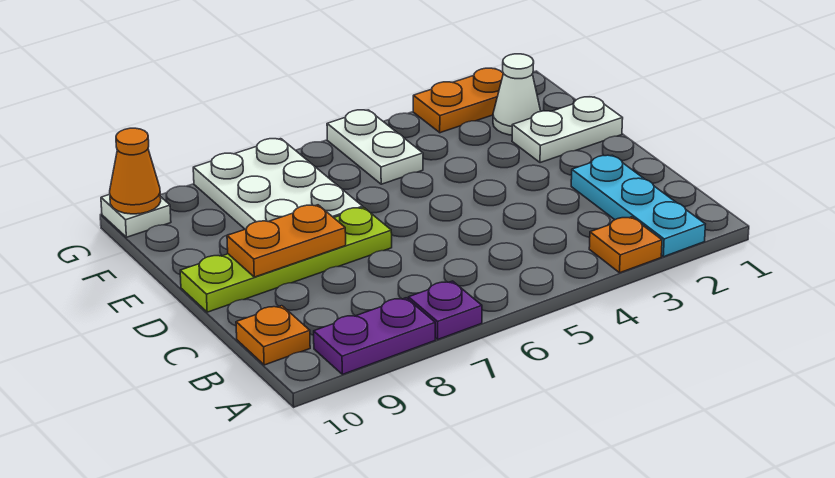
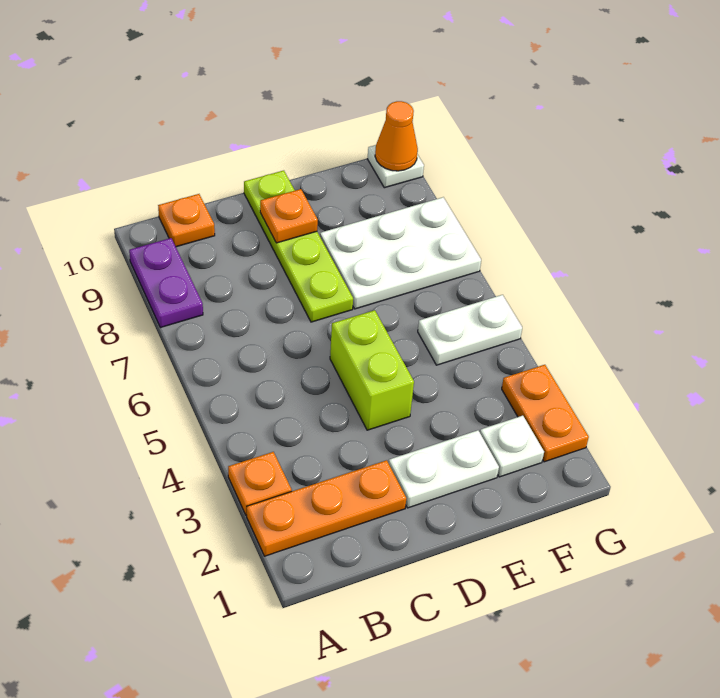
cyan plate A2:C2 level 1 -> orange plate A2:C2 level 1
purple plate A7 level 1 -> none
none -> lime brick D4:D5 level 1
orange plate D8:D9 level 2 -> orange plate D9 level 2
white plate E1:E2 level 1 -> white plate D2:E2 level 1
white cone F2 level 1 -> white plate F2 level 1

